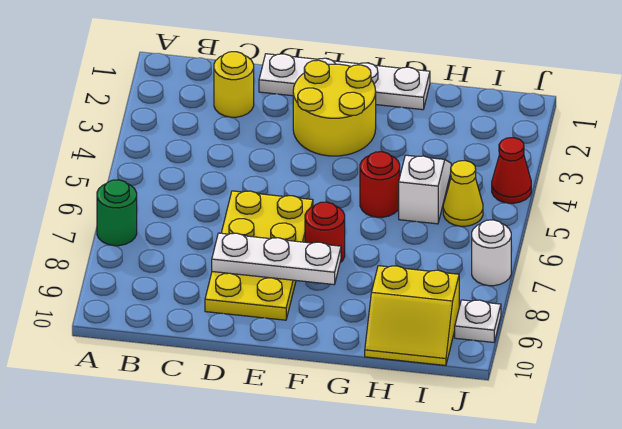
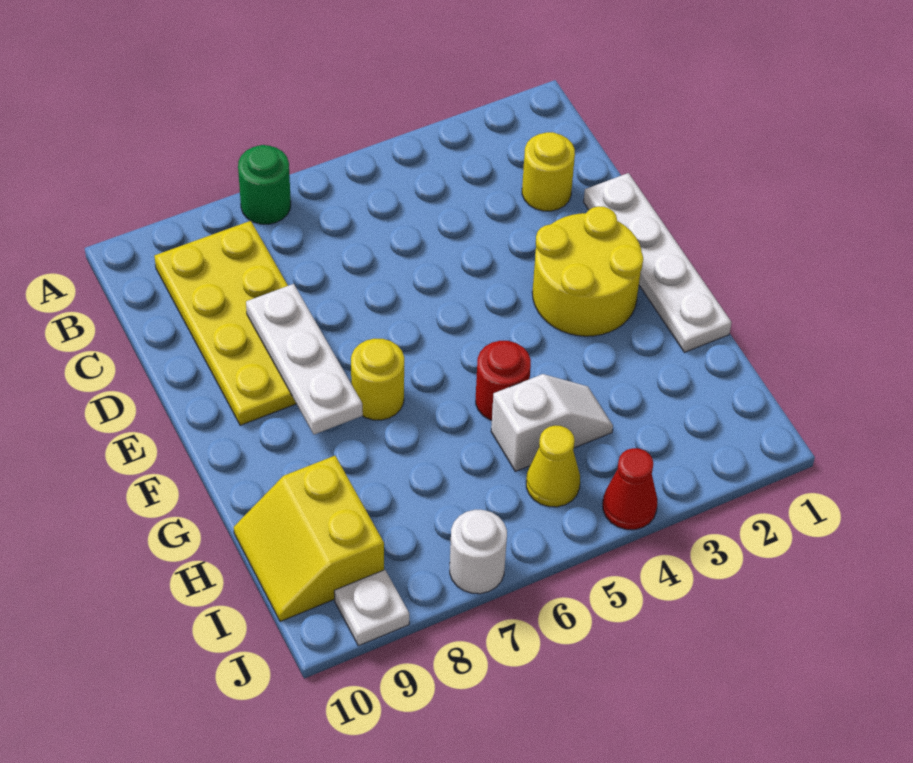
yellow plate D6:E9 level 1 -> yellow plate B8:E9 level 1
red round brick F7 level 1 -> yellow round brick F7 level 1

